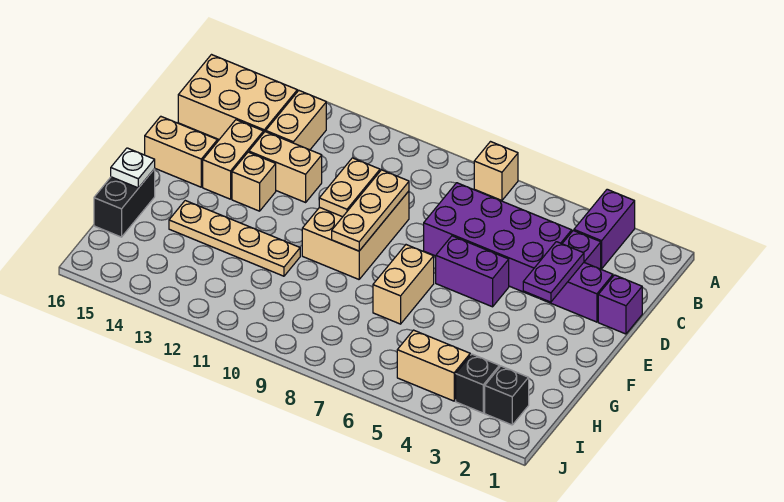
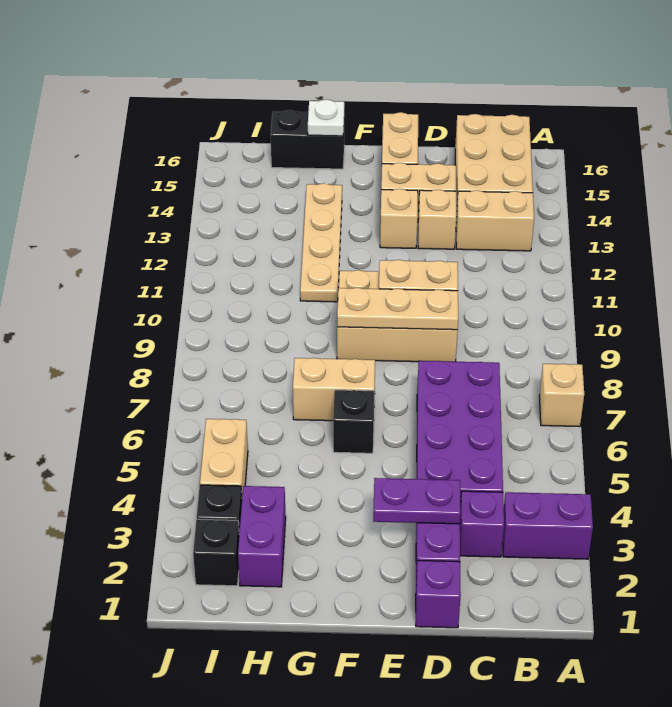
tan brick D12:D13 level 1 -> tan brick D13 level 1
purple brick E5:E6 level 1 -> purple brick H2:H3 level 1
none -> black brick F6 level 1

